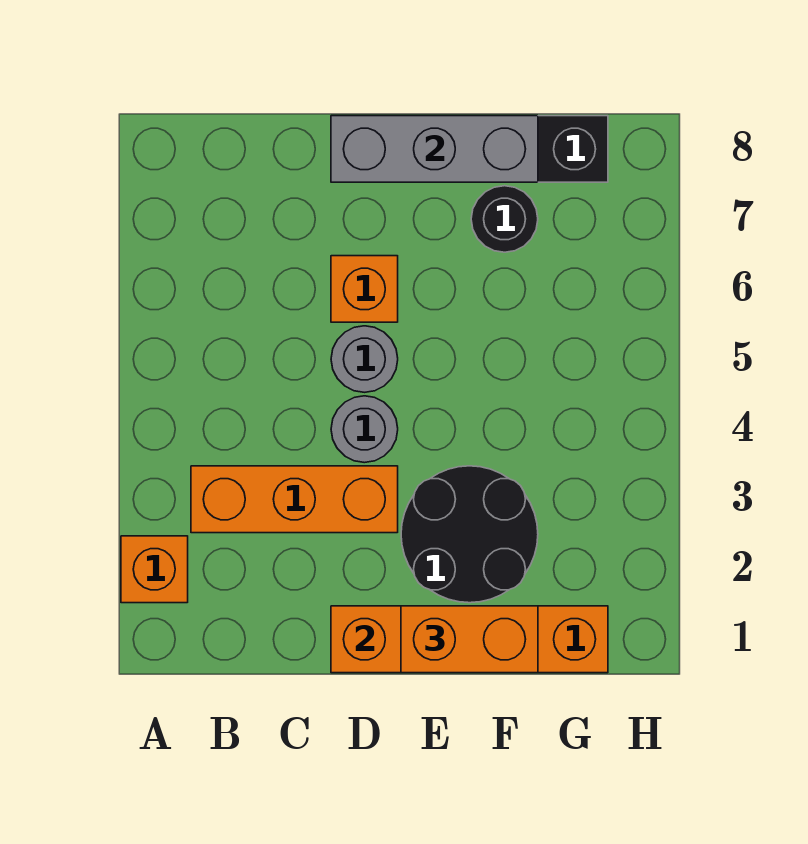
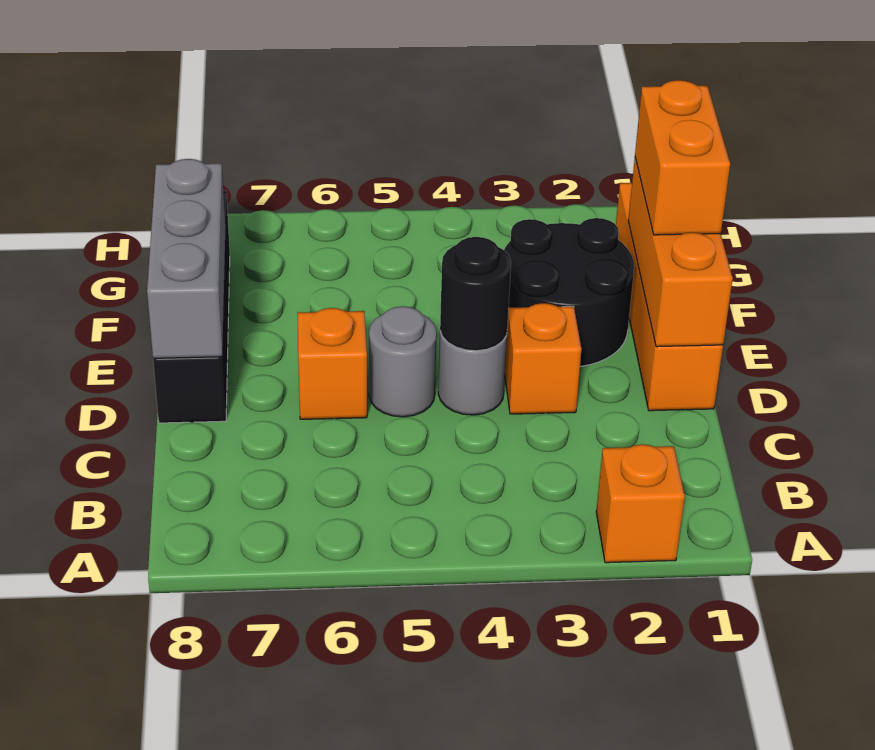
orange brick B3:D3 level 1 -> orange brick D3 level 1
black round brick F7 level 1 -> black round brick D4 level 2

